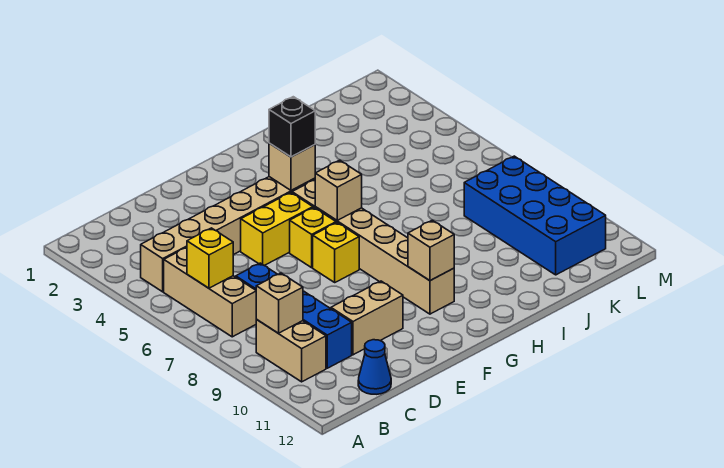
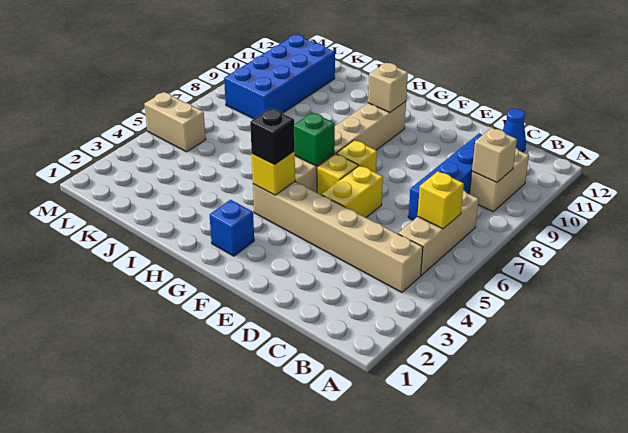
tan brick D10:E10 level 1 -> tan brick L5:M5 level 1
yellow brick E5:F5 level 1 -> yellow brick E5:E6 level 1
none -> blue brick G2 level 1
tan brick G4 level 2 -> yellow brick G4 level 2
tan brick G6 level 2 -> green brick G6 level 2

